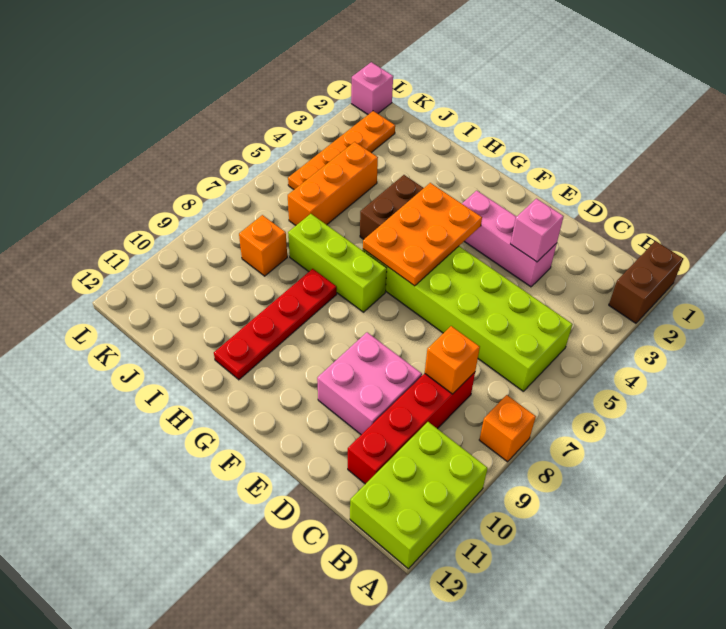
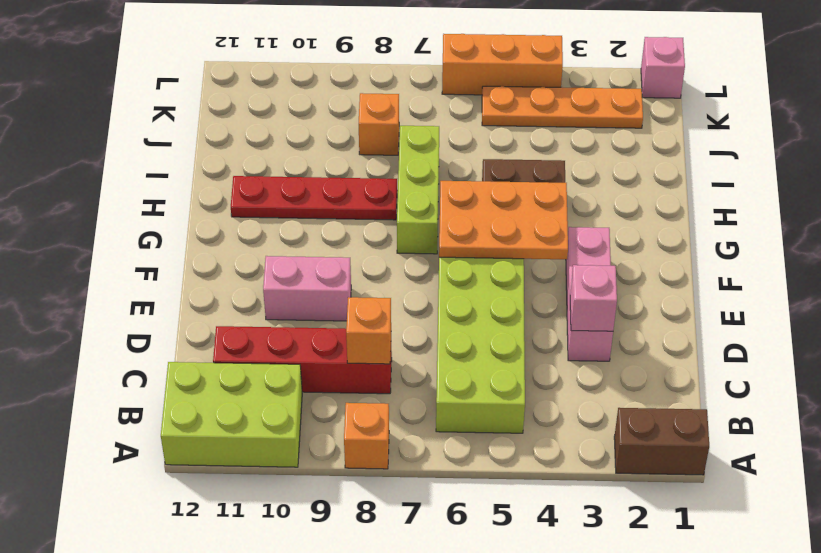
pink brick D9:E10 level 1 -> pink brick E9:E10 level 1
orange brick J4:J6 level 1 -> orange brick L4:L6 level 1

